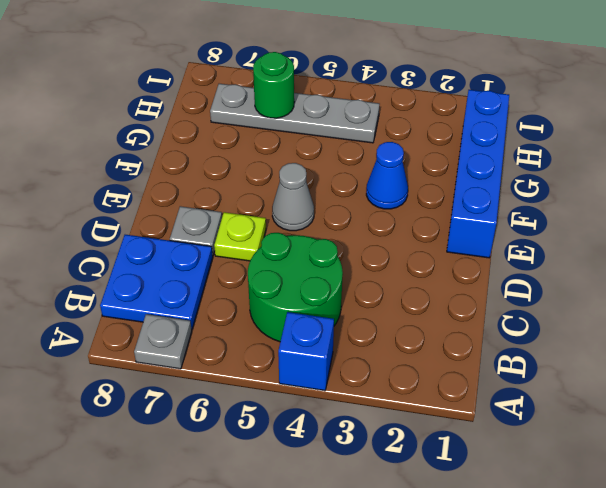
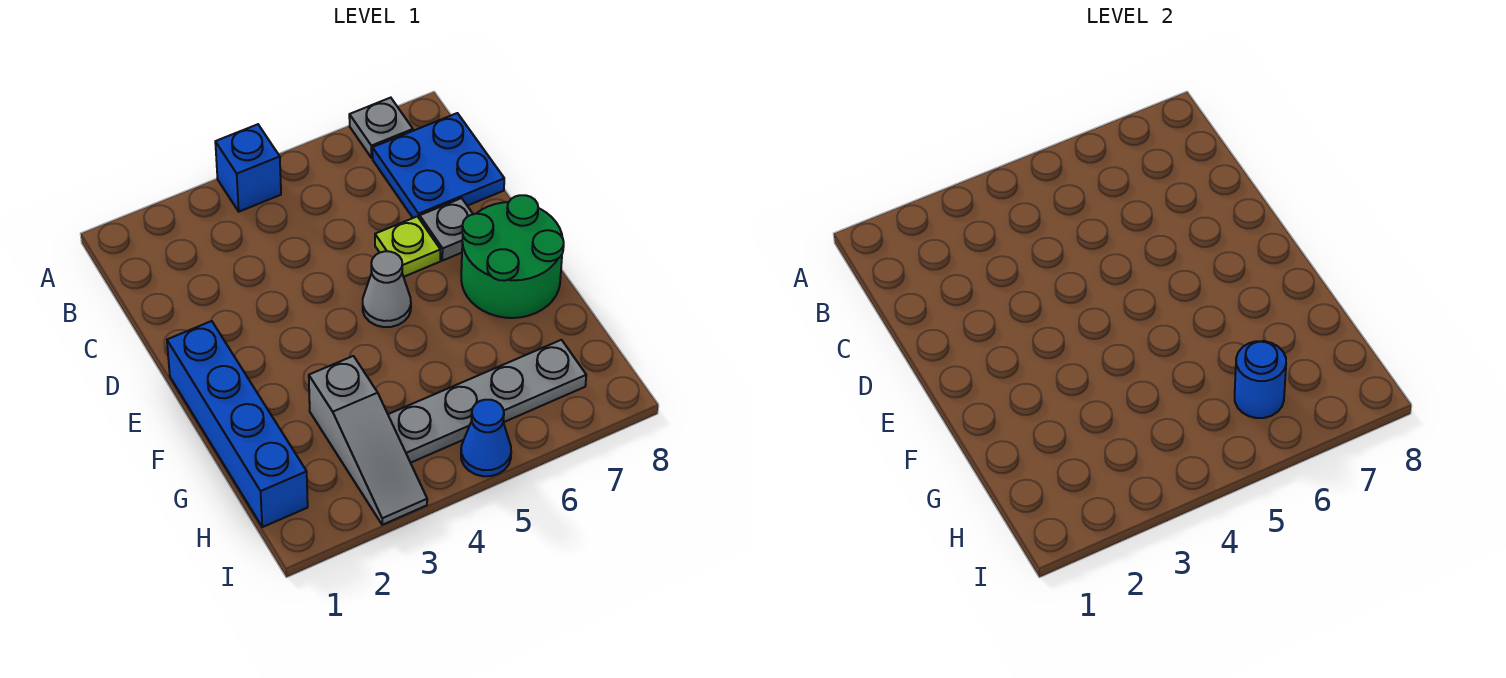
green round brick B4:C5 level 1 -> green round brick E7:F8 level 1
blue cone F3 level 1 -> blue cone I5 level 1
none -> grey slope G3:I3 level 1 top G
green round brick H6 level 2 -> blue round brick H6 level 2

